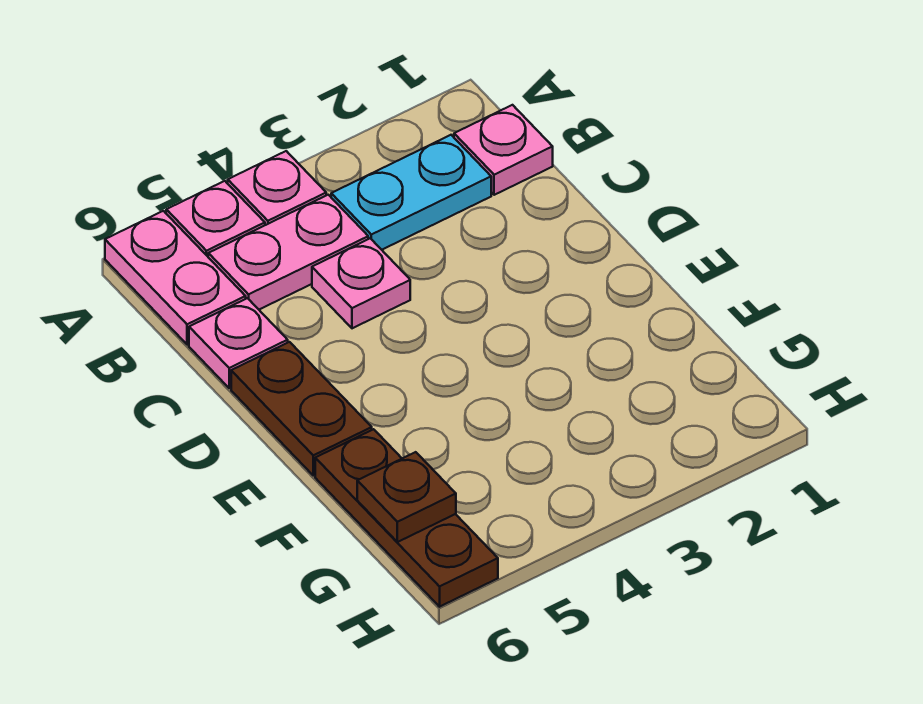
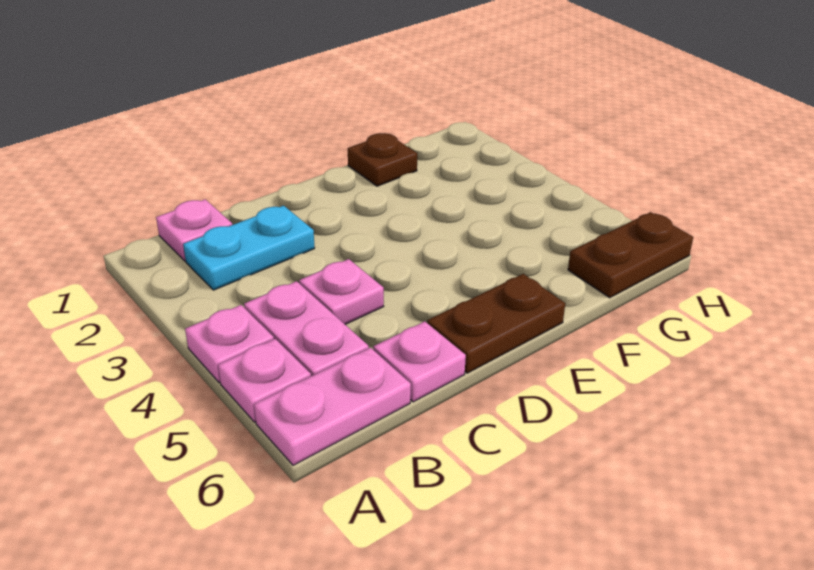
cyan plate B2:B3 level 1 -> cyan plate B2:C2 level 1
brown plate F6:H6 level 1 -> brown plate G6:H6 level 1
brown plate G6 level 2 -> brown plate F1 level 1

